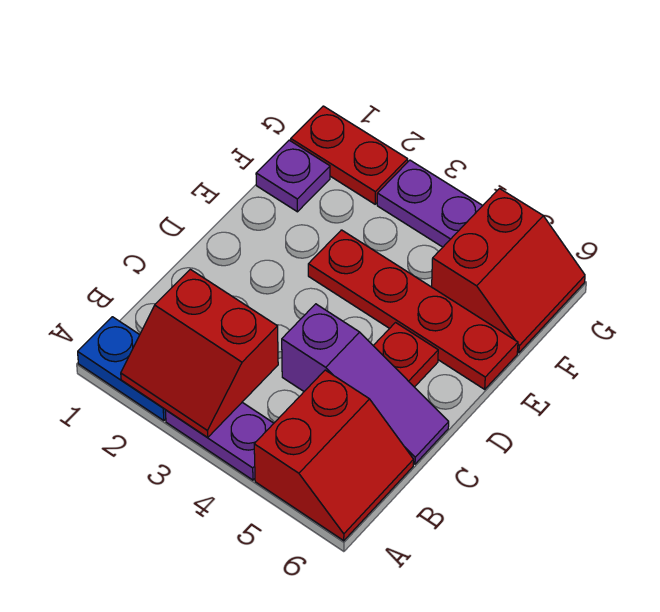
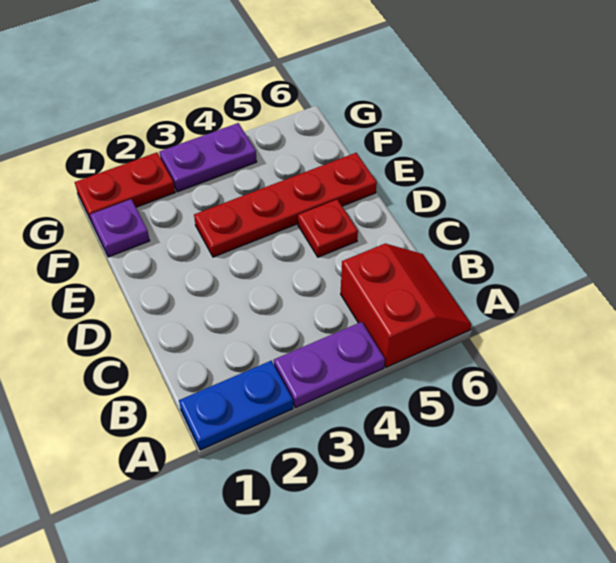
red slope A2:B3 level 2 top B -> none
purple slope C4:C6 level 1 top 4 -> none
red slope F5:G6 level 1 top 5 -> none

